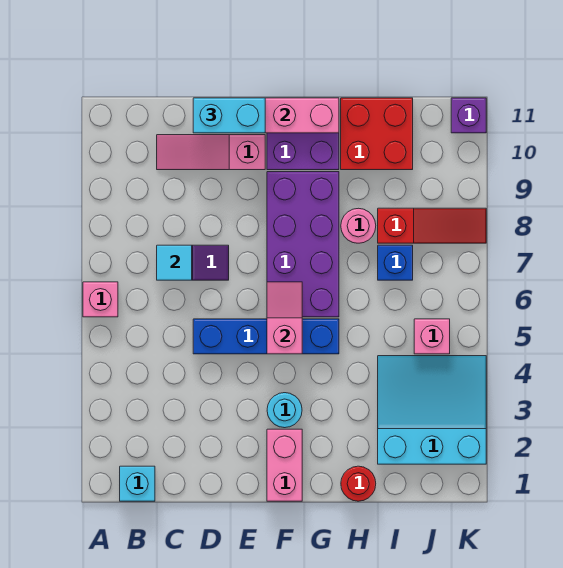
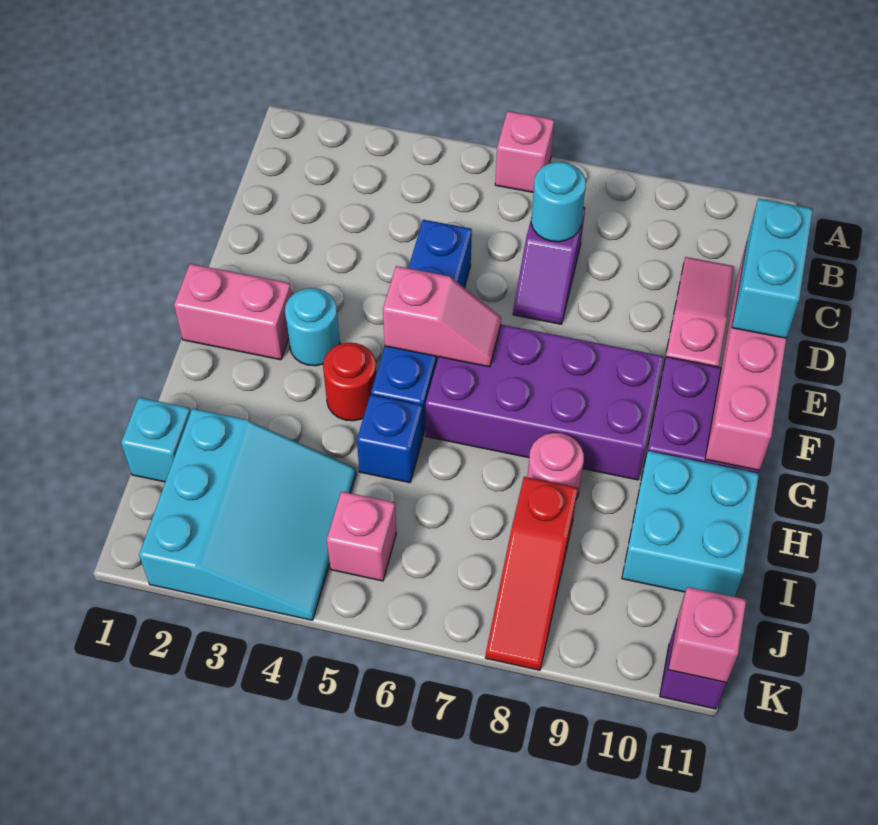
cyan brick B1 level 1 -> cyan brick I1 level 1
cyan tile C7 level 2 -> cyan round brick C7 level 2
red round brick H1 level 1 -> red round brick G4 level 1
red brick H10:I11 level 1 -> cyan brick H10:I11 level 1
blue brick I7 level 1 -> blue brick H5 level 1
none -> pink brick K11 level 2

